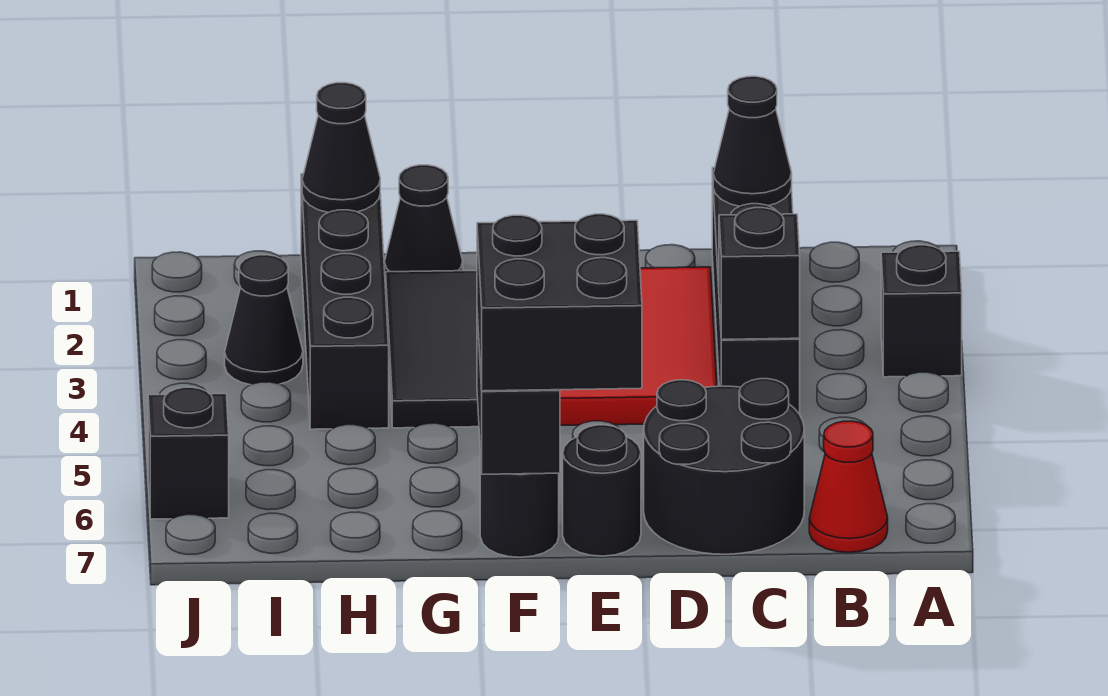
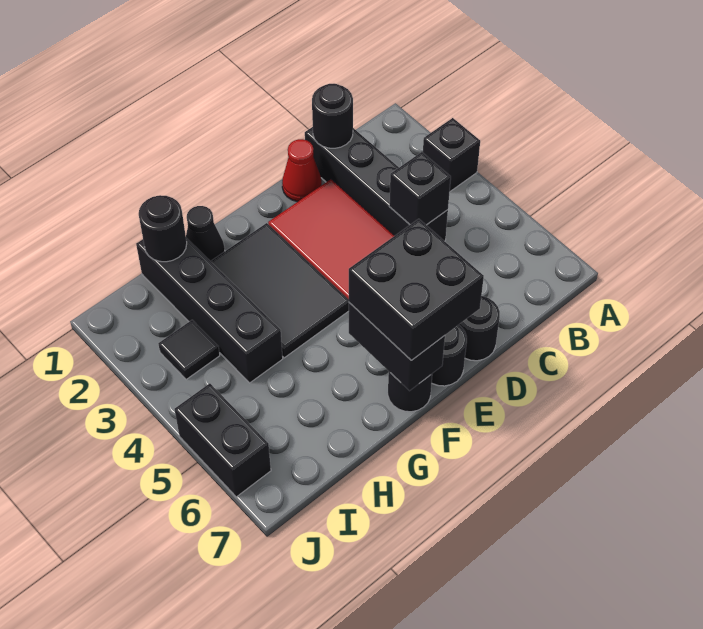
red cone B7 level 1 -> red cone D1 level 1
black cone C1 level 2 -> black round brick C1 level 2
black round brick C6:D7 level 1 -> black round brick D7 level 1
black cone H1 level 2 -> black round brick H1 level 2
black cone I3 level 1 -> black tile I3 level 1
black brick J6 level 1 -> black brick J5:J6 level 1

